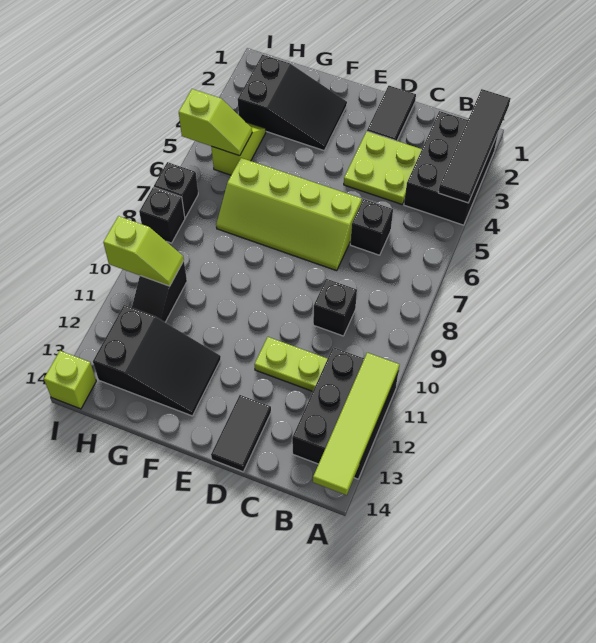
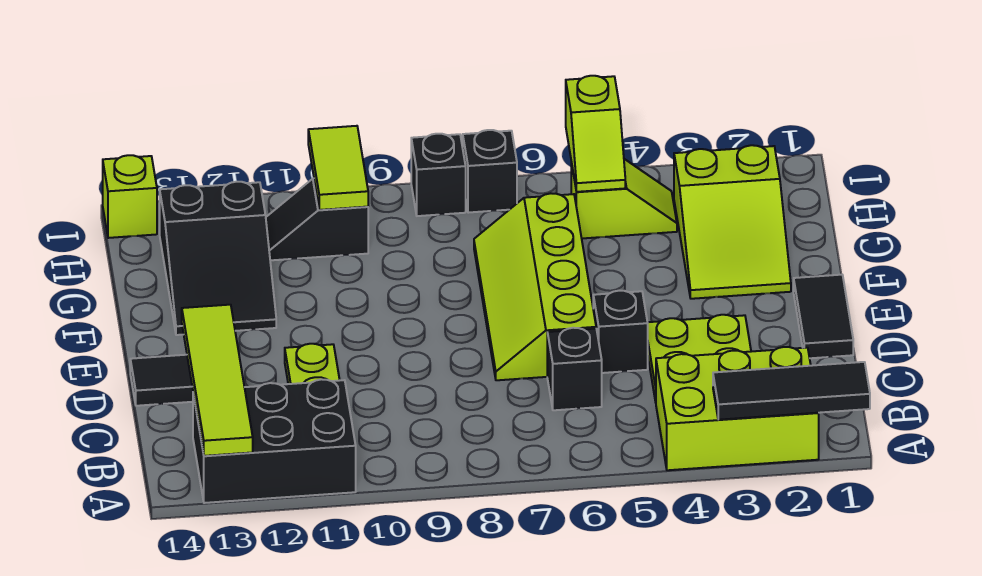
black tile A1:A4 level 2 -> black tile A1:A3 level 2
black brick A2:B4 level 1 -> lime brick A2:B4 level 1
lime tile A11:A14 level 2 -> lime tile A13:D13 level 2
black brick C9 level 1 -> black brick D5 level 1
black tile D1:D2 level 1 -> black tile D1:E1 level 1
black slope F2:H3 level 1 top H -> lime slope F2:H3 level 1 top H
lime slope H10:I10 level 2 top I -> lime tile H10:I10 level 2

